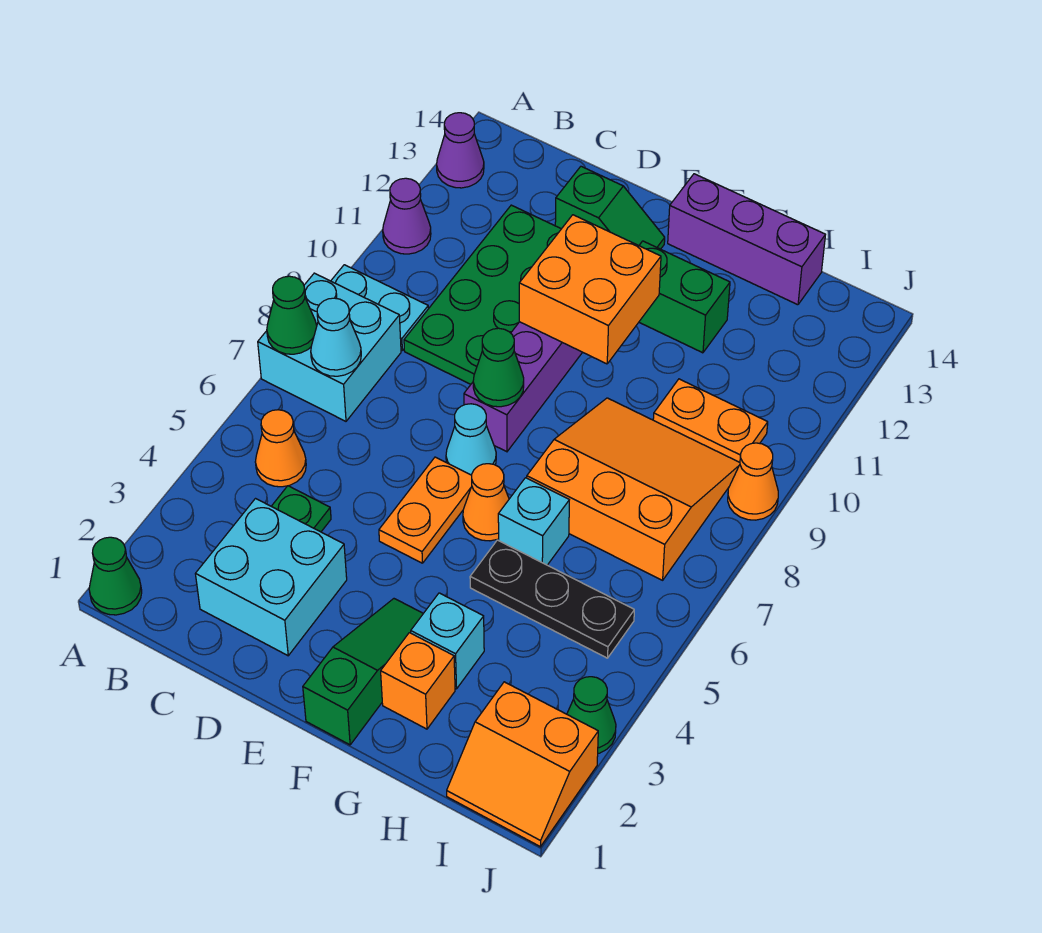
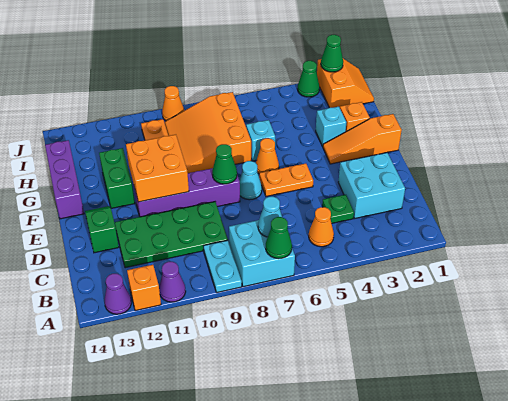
green cone A1 level 1 -> green cone J2 level 2
none -> orange brick A12 level 1
green slope F1:F3 level 1 top 1 -> orange slope F1:F3 level 1 top 1
black plate G5:I5 level 1 -> none

